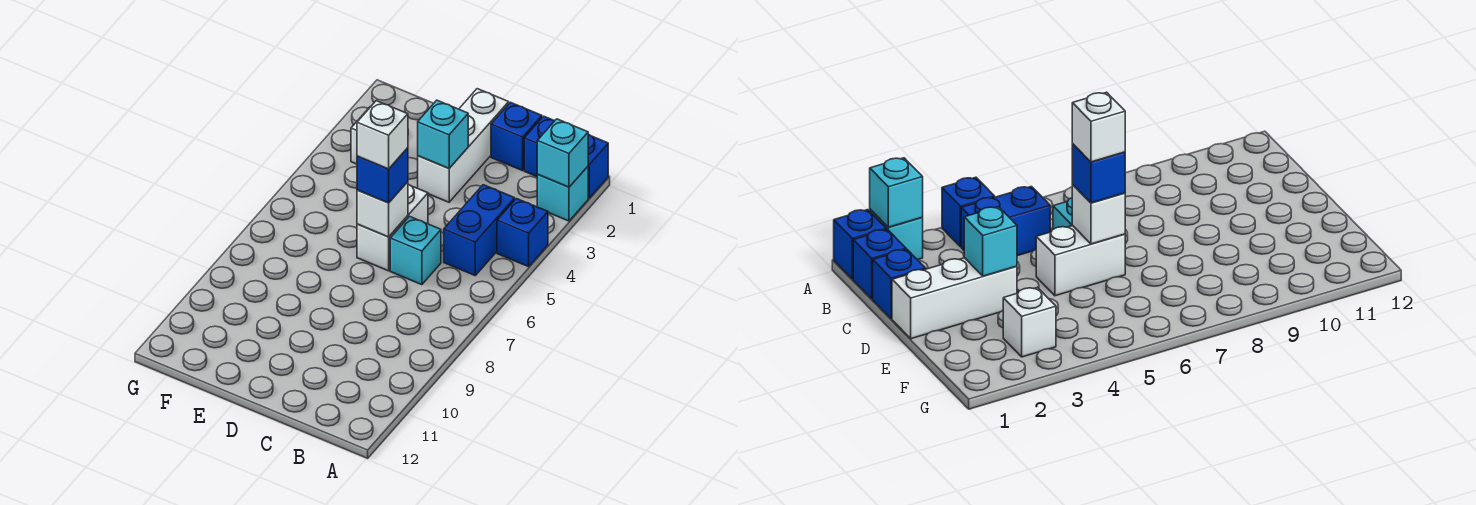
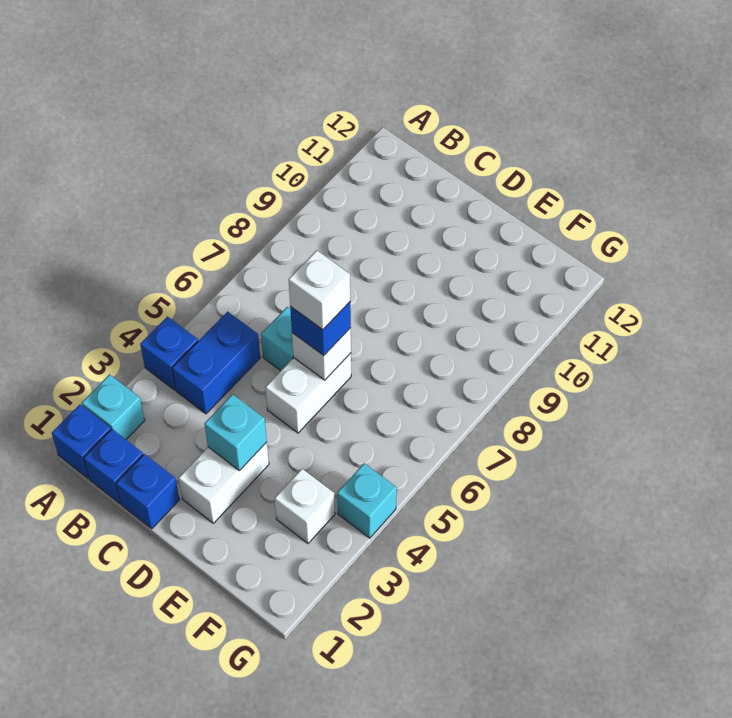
cyan brick A2 level 2 -> cyan brick G4 level 1
white brick D1:D3 level 1 -> white brick D2:D3 level 1

